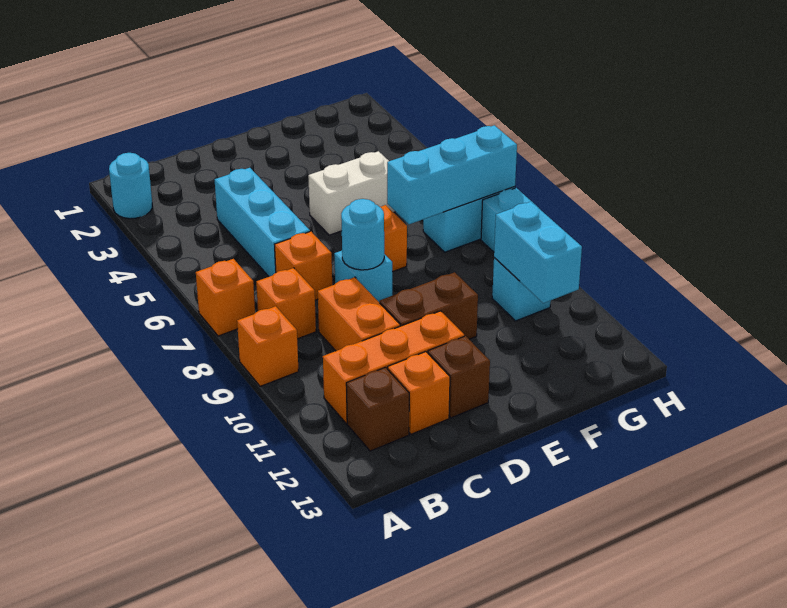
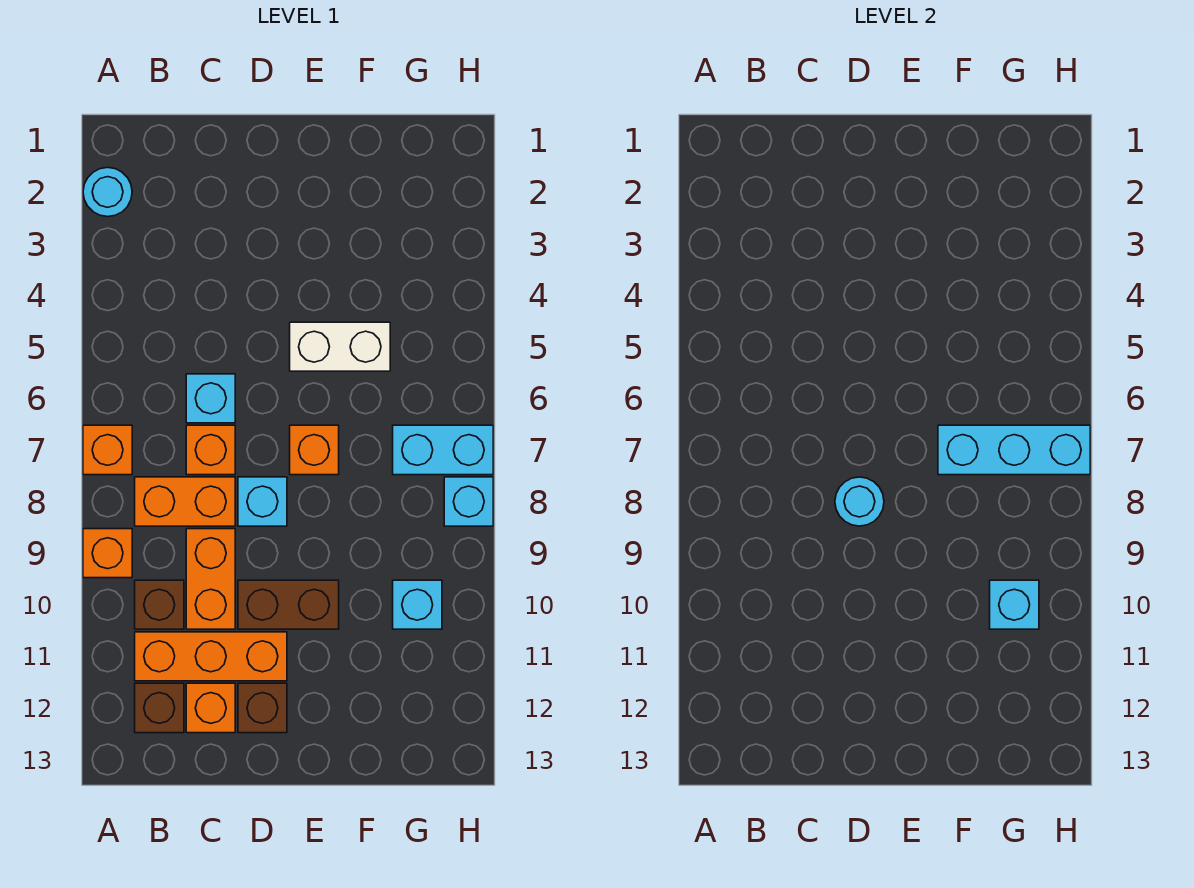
orange brick B8 level 1 -> orange brick B8:C8 level 1
none -> brown brick B10 level 1
cyan brick C4:C6 level 1 -> cyan brick C6 level 1
cyan brick G10:G11 level 2 -> cyan brick G10 level 2

